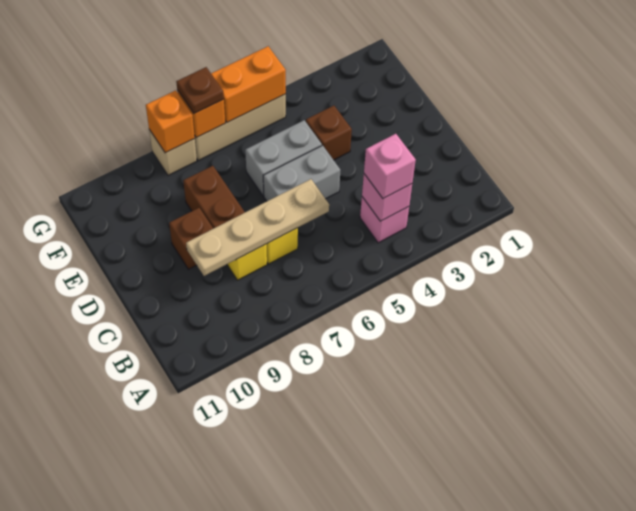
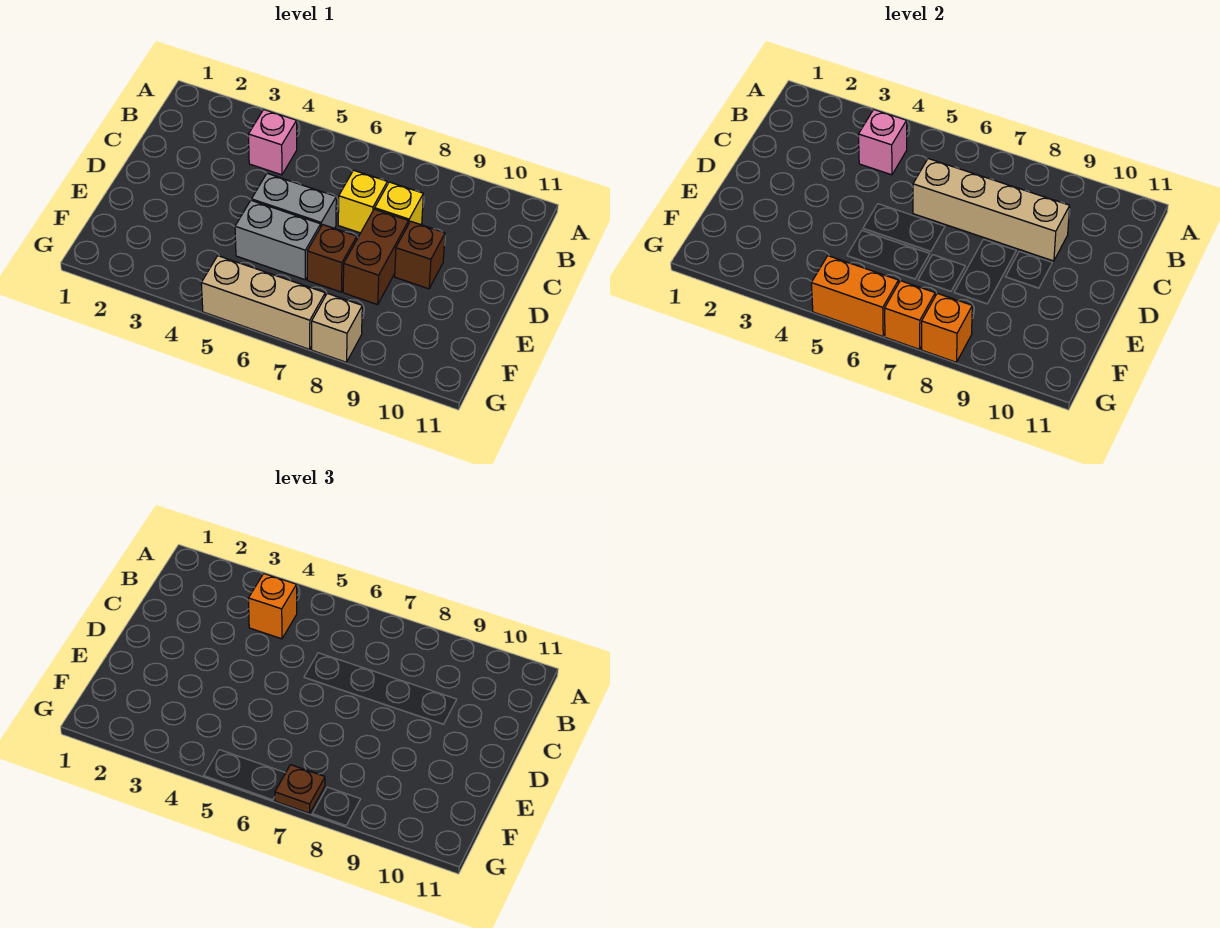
pink brick B4 level 3 -> orange brick B4 level 3
tan plate C6:C9 level 2 -> tan brick C6:C9 level 2
brown brick E4 level 1 -> brown brick E7 level 1

